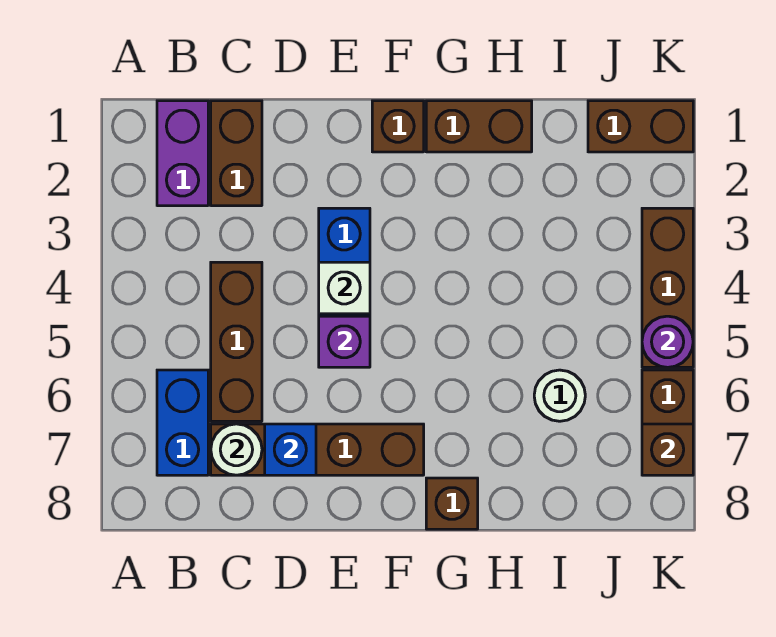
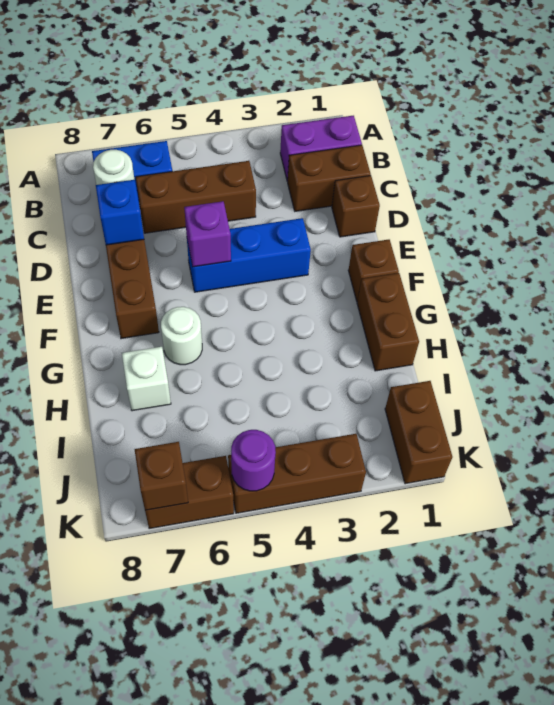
white brick E4 level 2 -> white brick H7 level 1
brown brick G8 level 1 -> brown brick D1 level 1
white round brick I6 level 1 -> white round brick G6 level 1

